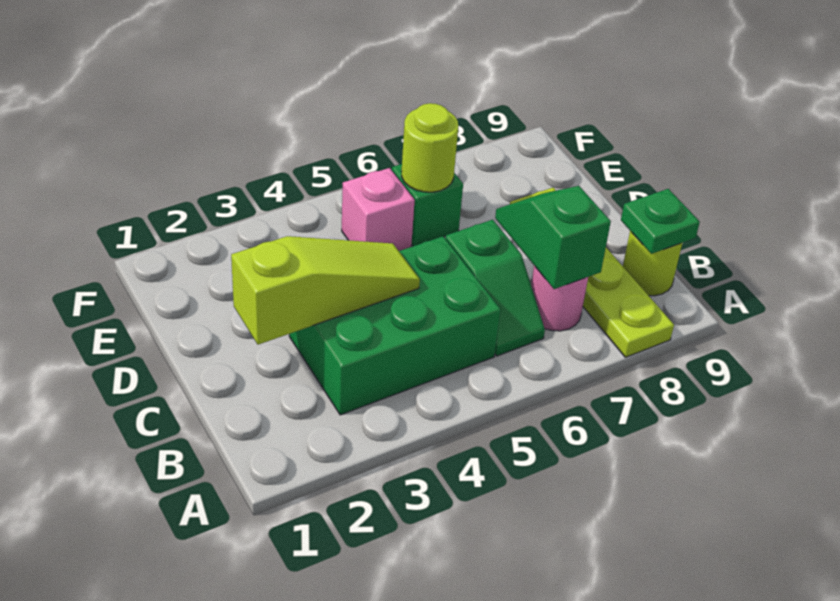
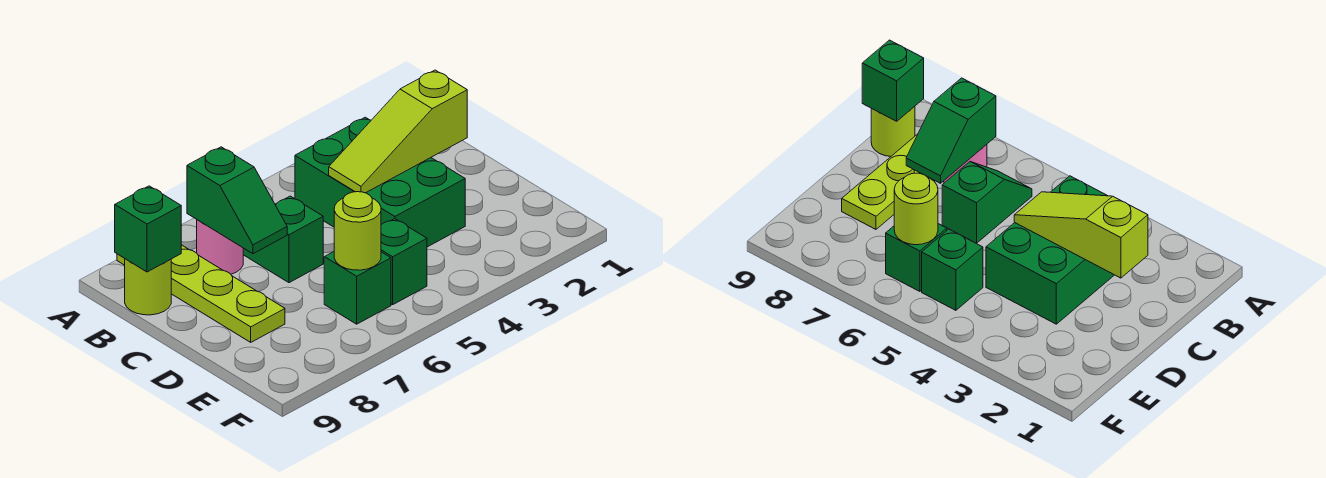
green brick B3:C5 level 1 -> green brick B3:D4 level 1
green plate B9 level 2 -> green brick B9 level 2
pink brick E5 level 1 -> green brick E5 level 1

